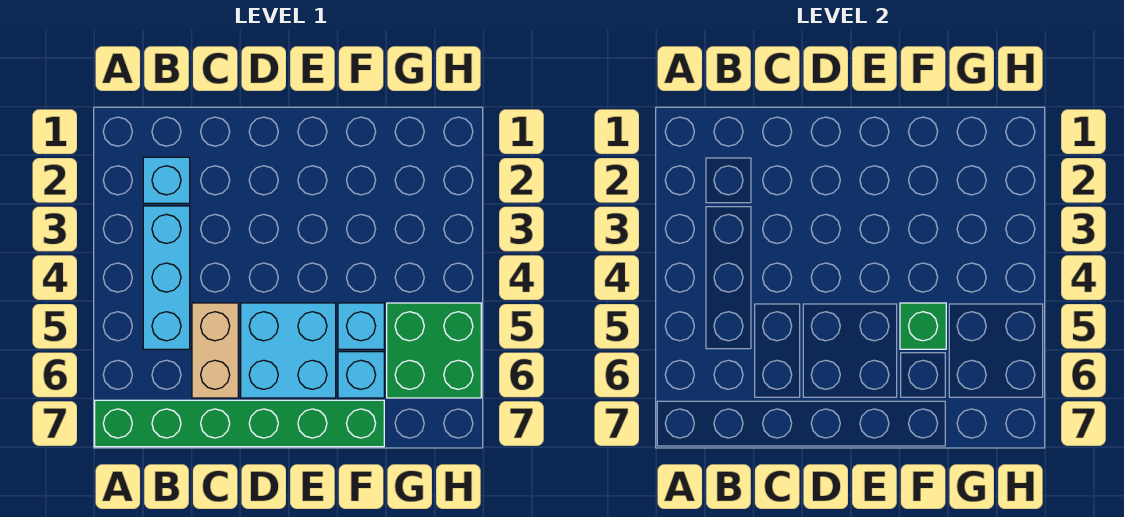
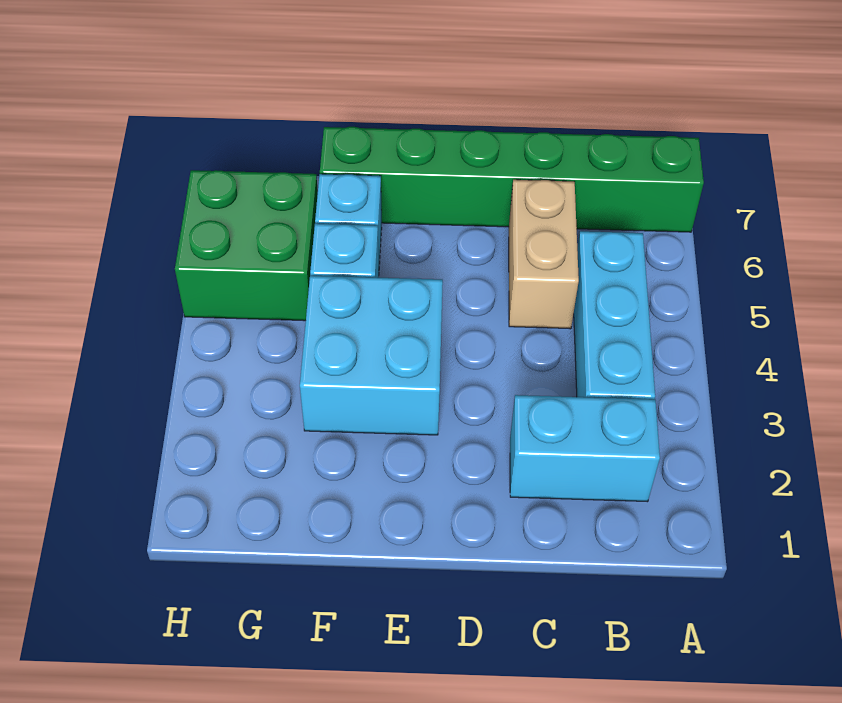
cyan brick B2 level 1 -> cyan brick B2:C2 level 1
cyan brick D5:E6 level 1 -> cyan brick E3:F4 level 1
green brick F5 level 2 -> none

